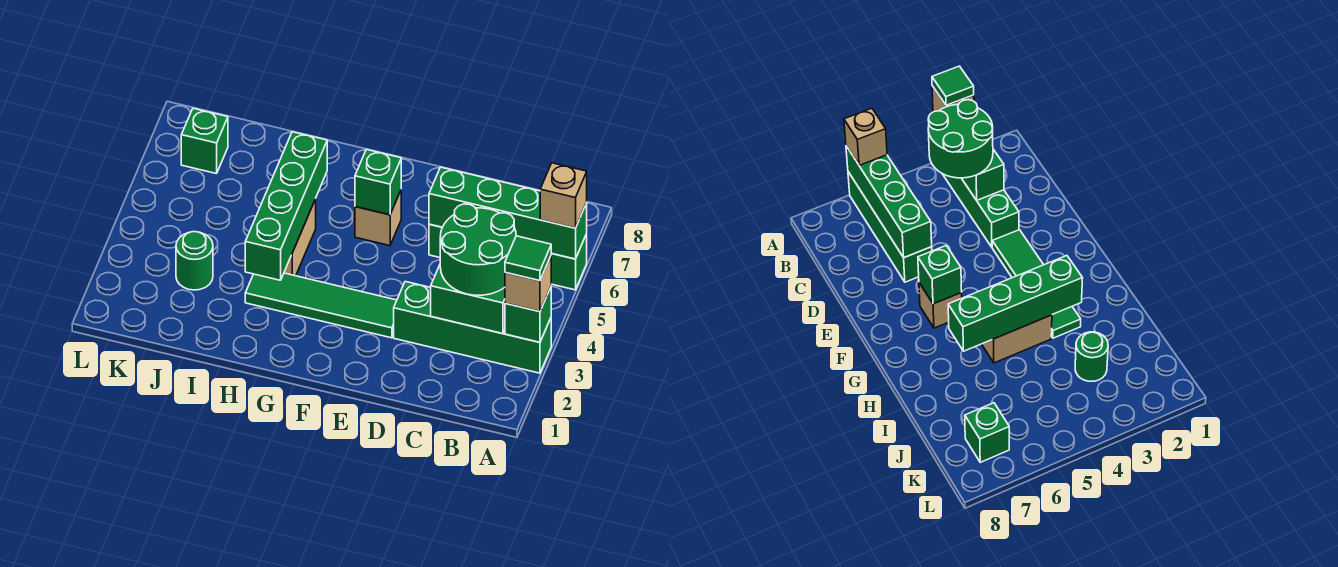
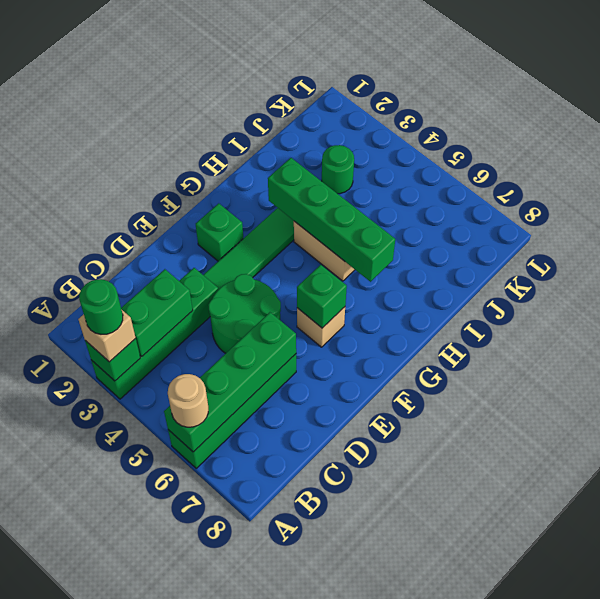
green tile A3 level 4 -> green round brick A3 level 4
tan brick A6 level 3 -> tan round brick A6 level 3
green round brick B3:C4 level 3 -> green round brick D4:E5 level 1
green brick K7 level 1 -> green brick F2 level 1

